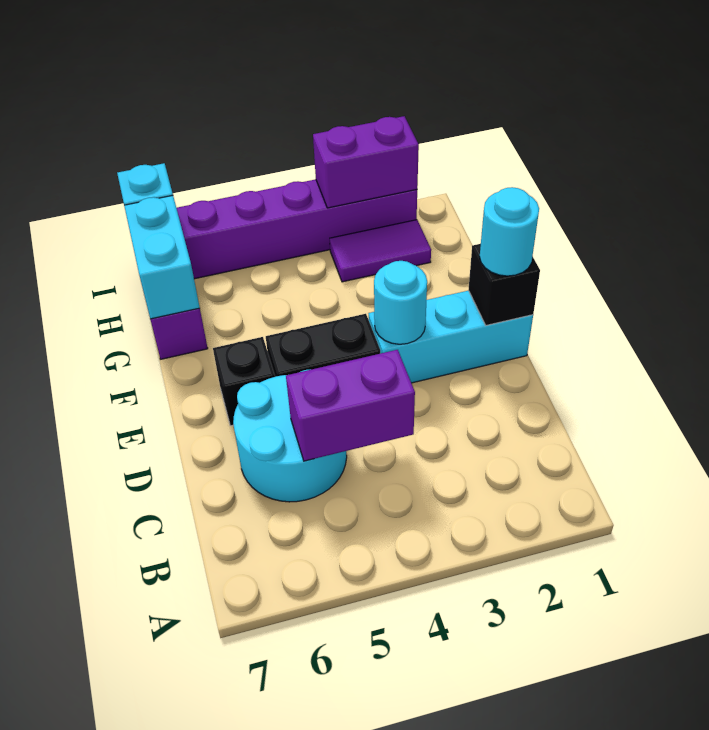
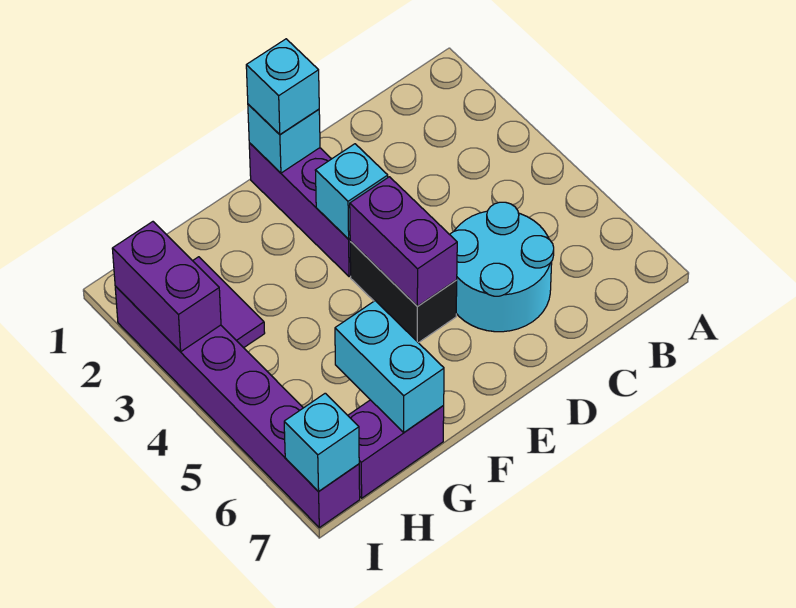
purple brick C4:C5 level 2 -> purple brick E4:E5 level 2
cyan brick E1:E3 level 1 -> purple brick E1:E3 level 1
black brick E1 level 2 -> cyan brick E1 level 2
cyan round brick E1 level 3 -> cyan brick E1 level 3
cyan round brick E3 level 2 -> cyan brick E3 level 2
black brick E6 level 1 -> none
cyan brick G7:H7 level 2 -> cyan brick G6:G7 level 2

